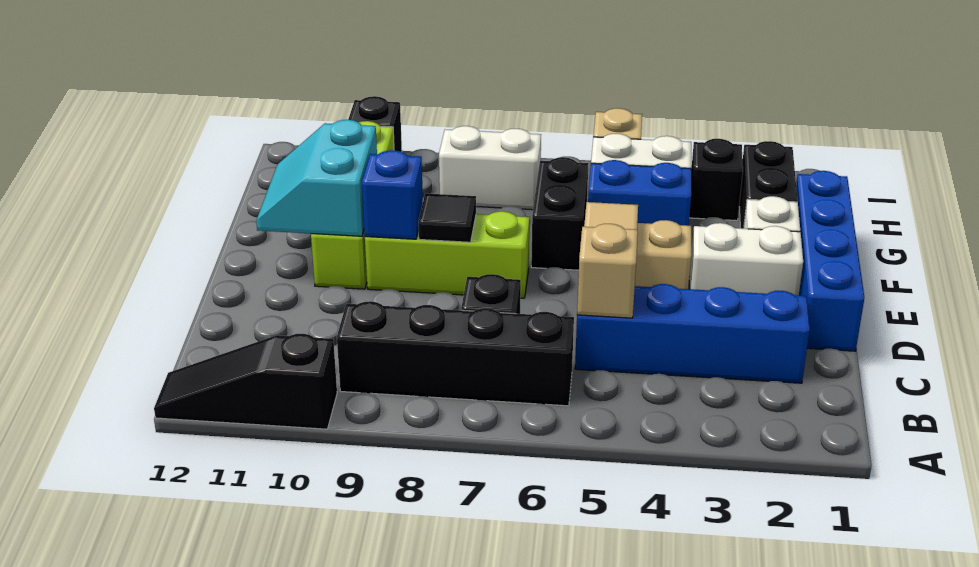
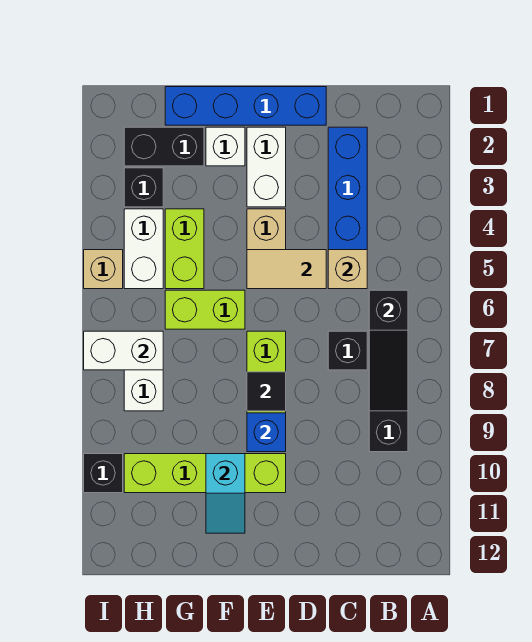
black slope A10:A12 level 1 top 10 -> black slope B6:B8 level 2 top 6
cyan slope E10:F11 level 2 top 10 -> cyan slope F10:F11 level 2 top 10
black brick F6:G6 level 1 -> lime brick F6:G6 level 1
blue brick G4:G5 level 1 -> lime brick G4:G5 level 1
none -> white brick H7:I7 level 2

